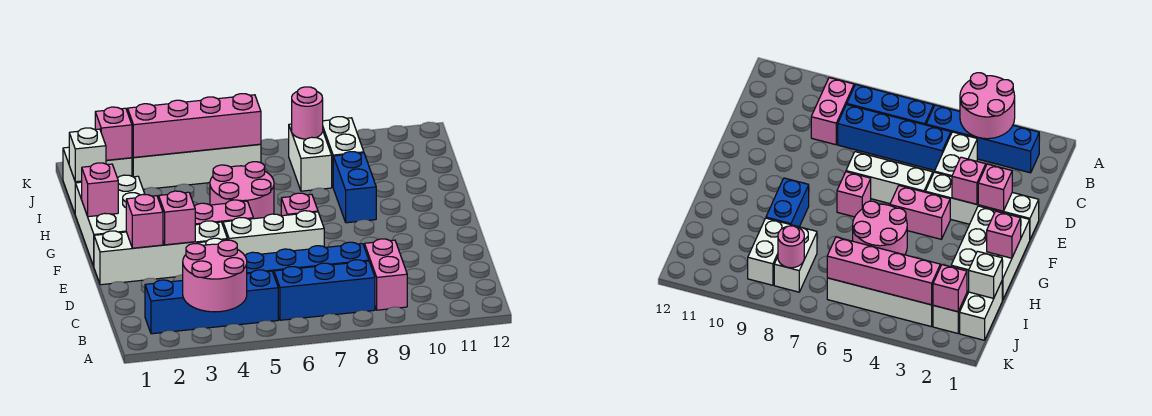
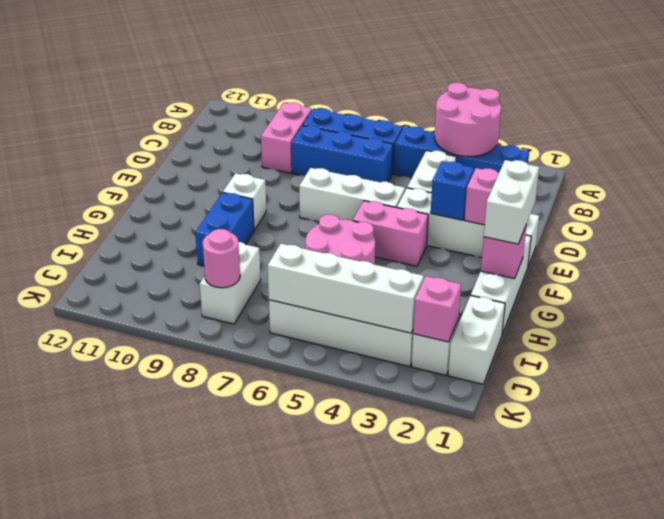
blue brick C5:C8 level 1 -> blue brick C6:C8 level 1
pink brick E3 level 2 -> blue brick E3 level 2
white brick F1:H2 level 1 -> white brick F1:H1 level 1
pink brick F7 level 1 -> none
white brick I1 level 2 -> white brick F9 level 1
white brick I9:J9 level 1 -> white brick F1:G1 level 3
pink brick J3:J6 level 2 -> white brick J3:J6 level 2

